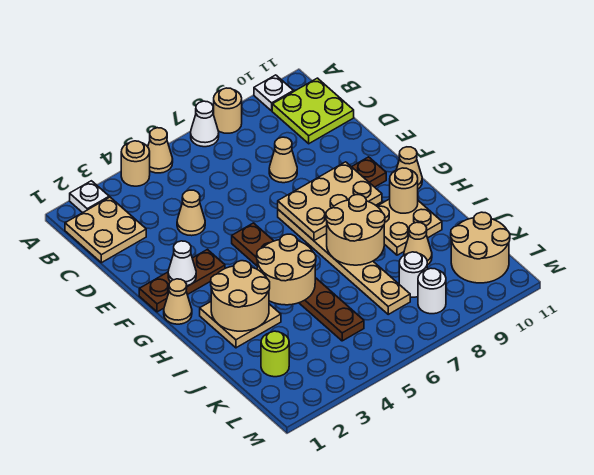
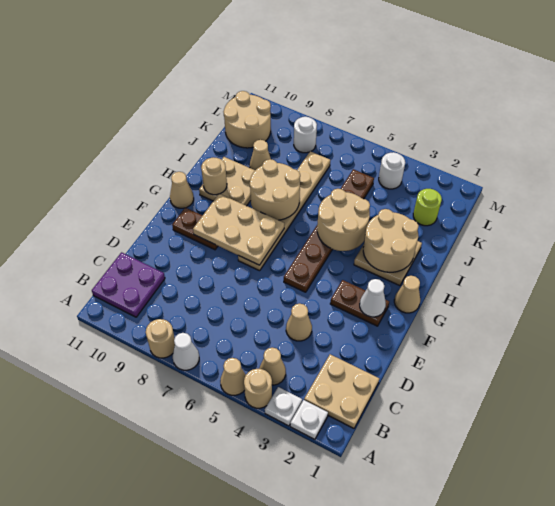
white plate A10 level 1 -> white plate A3 level 1
lime plate B10:C11 level 1 -> purple plate B10:C11 level 1
tan cone D8 level 1 -> tan cone B4 level 1
brown plate F1:F3 level 1 -> brown plate F2:F3 level 1
white round brick K8 level 1 -> white round brick L4 level 1

